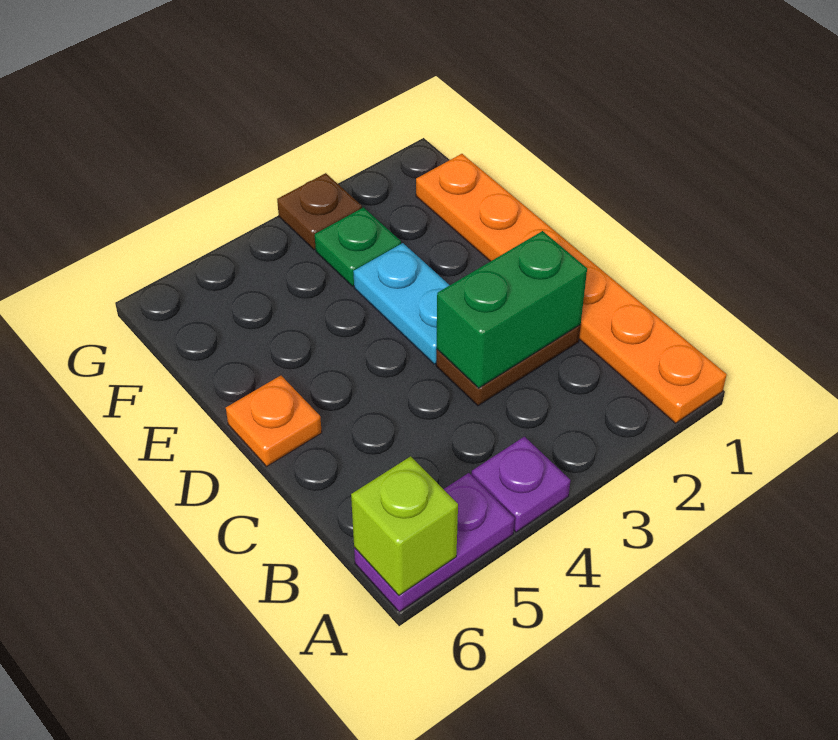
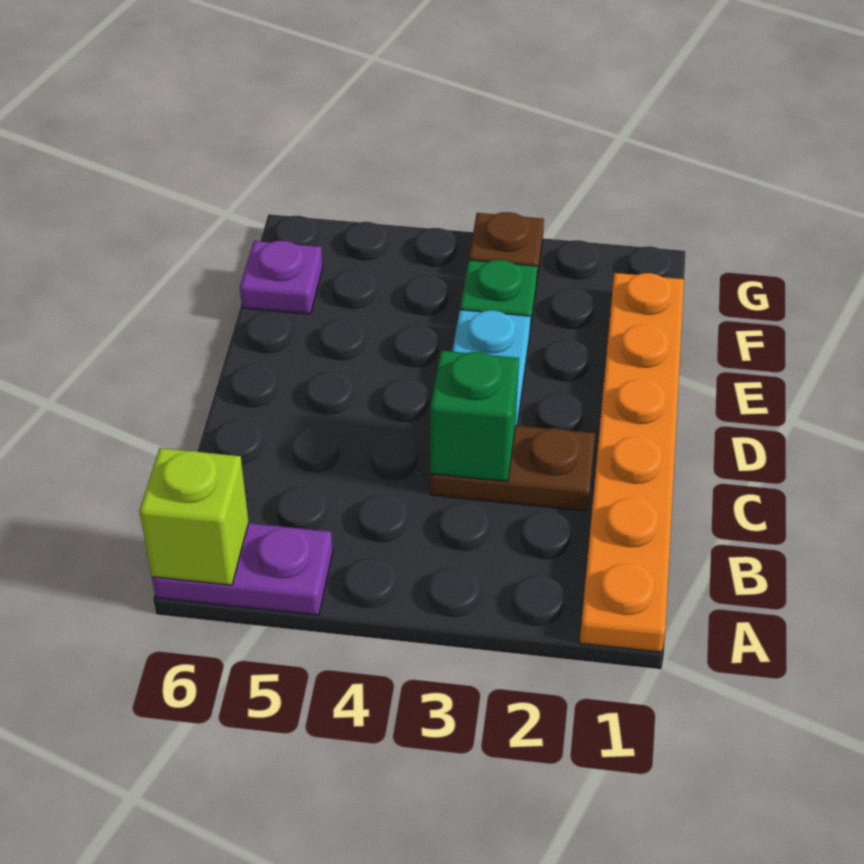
purple plate A4 level 1 -> purple plate F6 level 1
green brick C2:C3 level 2 -> green brick C3 level 2
orange plate D6 level 1 -> none

